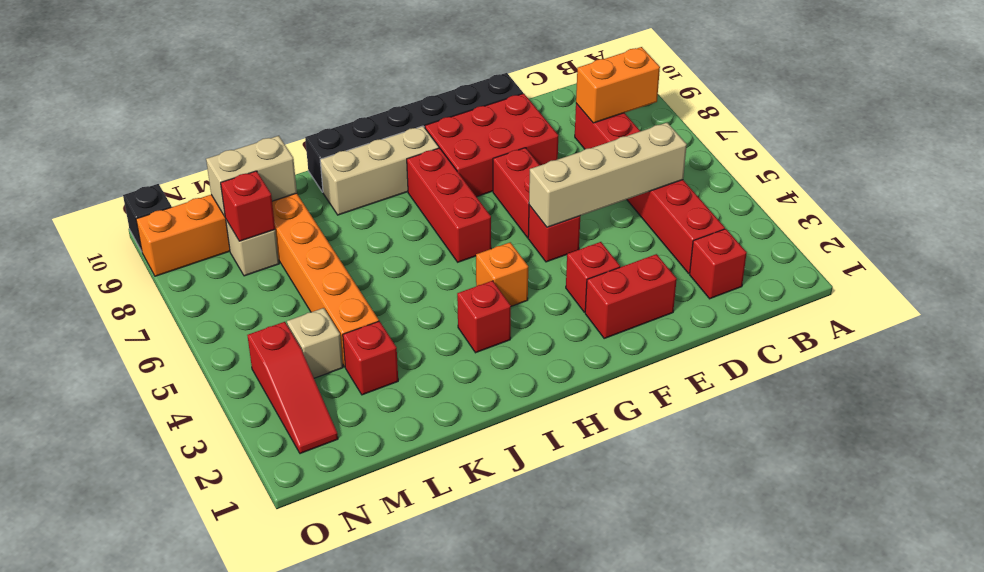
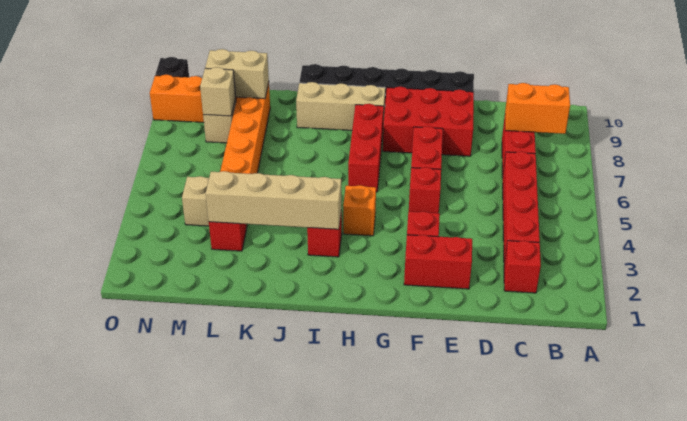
tan brick C5:F5 level 2 -> tan brick I3:L3 level 2
red brick M8 level 2 -> tan brick M8 level 2
red slope N2:N4 level 1 top 4 -> none

